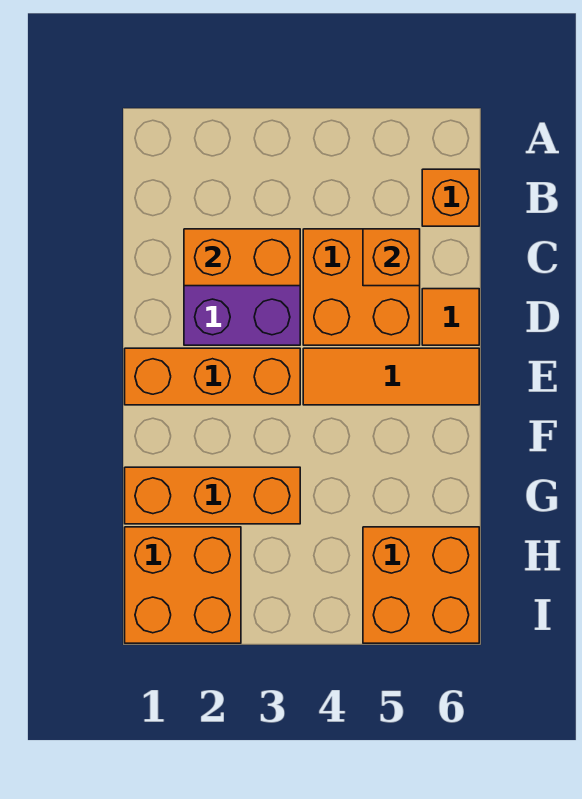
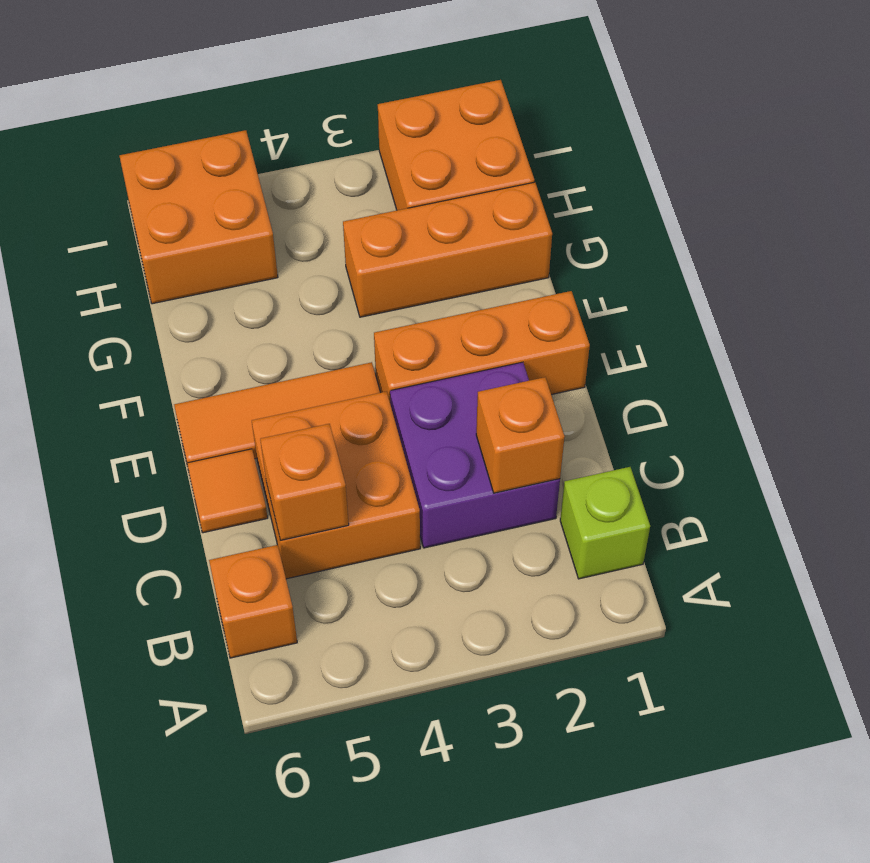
none -> lime brick B1 level 1
orange brick C2:C3 level 2 -> orange brick C2 level 2

